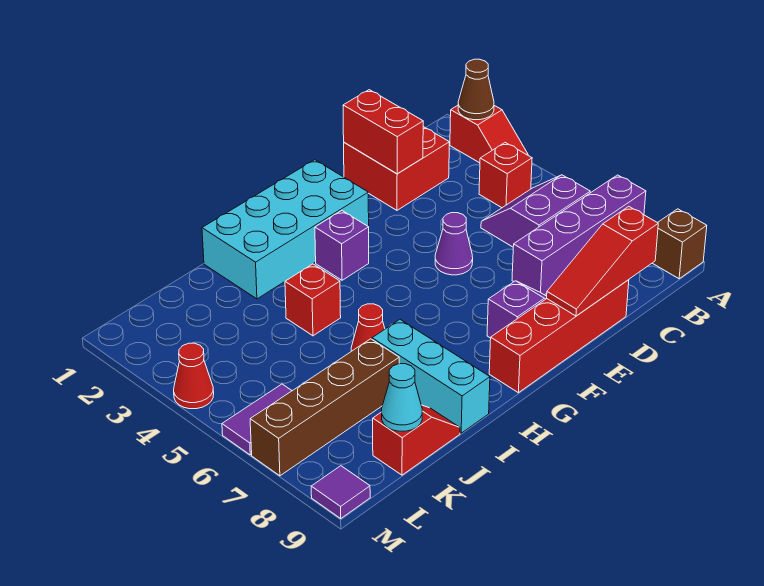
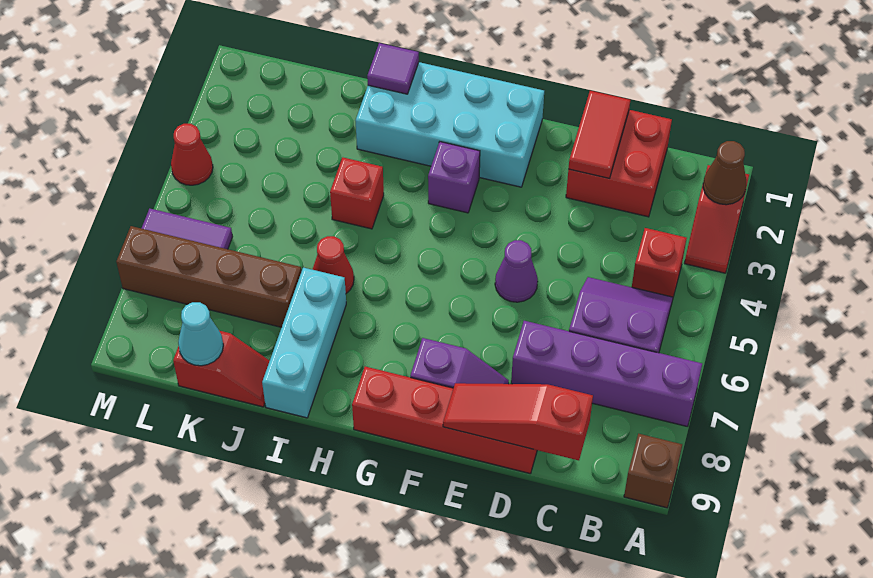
red brick D1:D2 level 2 -> red tile D1:D2 level 2
purple tile M9 level 1 -> purple tile I1 level 2

